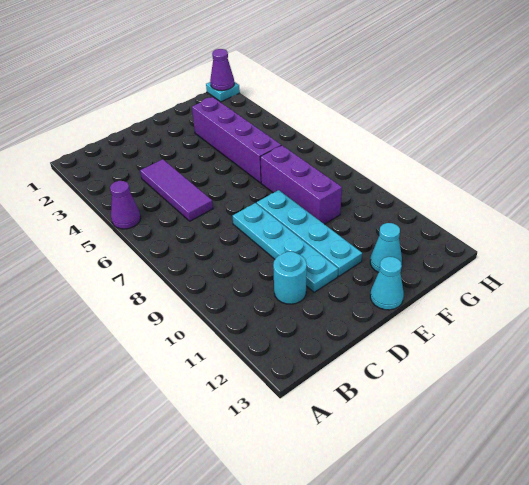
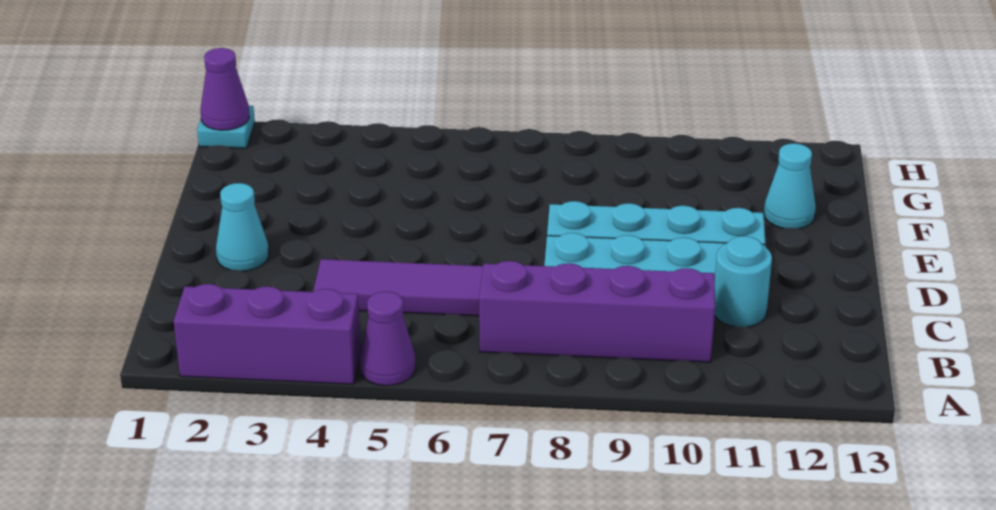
cyan cone E13 level 1 -> cyan cone D2 level 1
purple brick F3:F6 level 1 -> purple brick B7:B10 level 1
purple brick F7:F9 level 1 -> purple brick A2:A4 level 1

